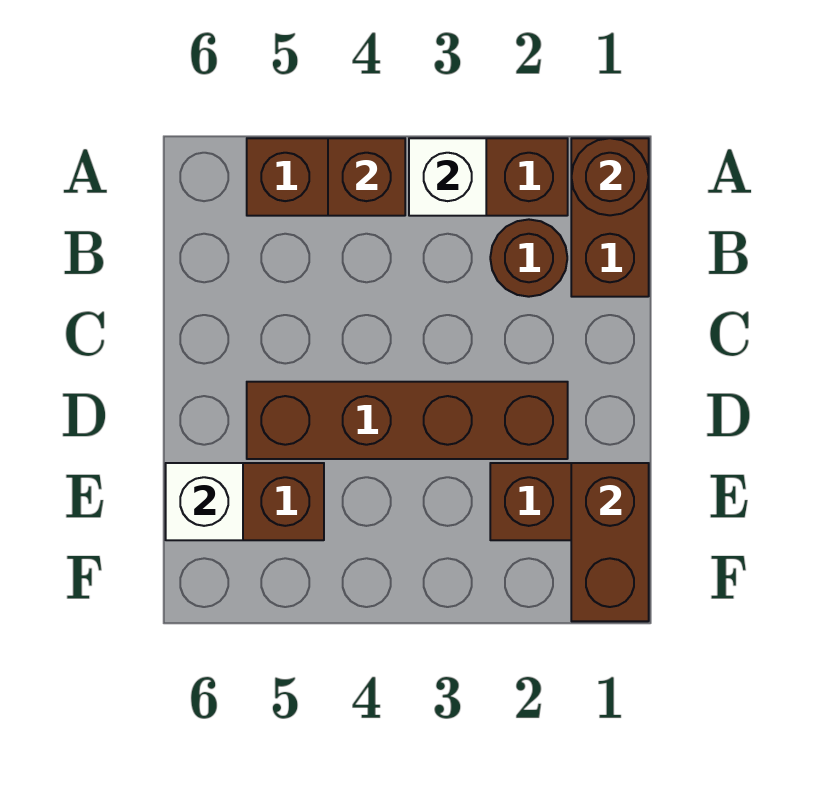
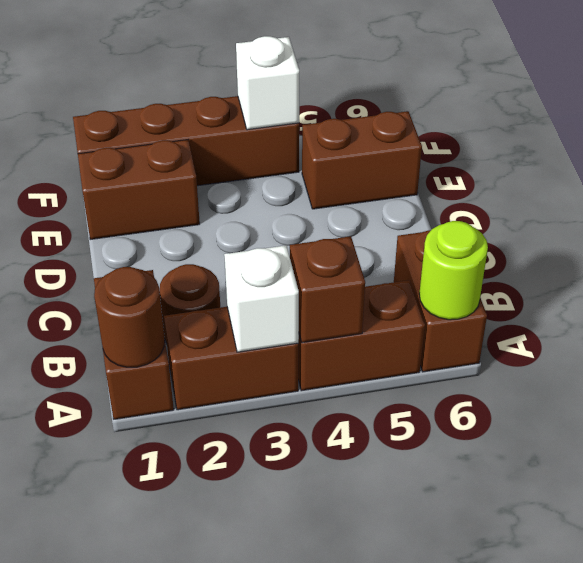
none -> lime round brick A6 level 2
brown brick D2:D5 level 1 -> brown brick F1:F4 level 1
brown brick E1:F1 level 2 -> brown brick A6:B6 level 1
white brick E6 level 2 -> white brick F4 level 2

